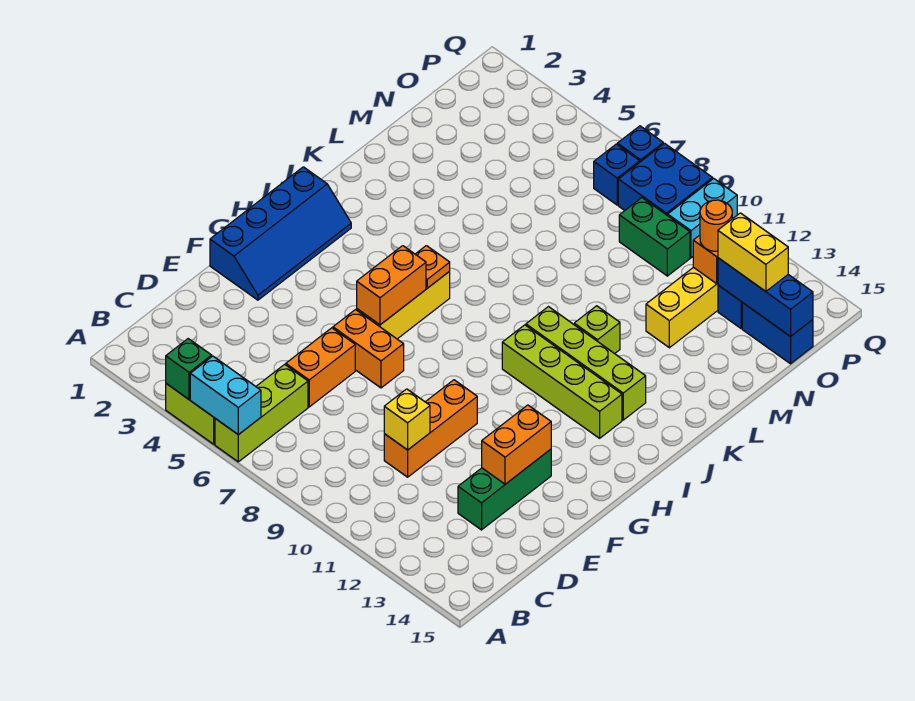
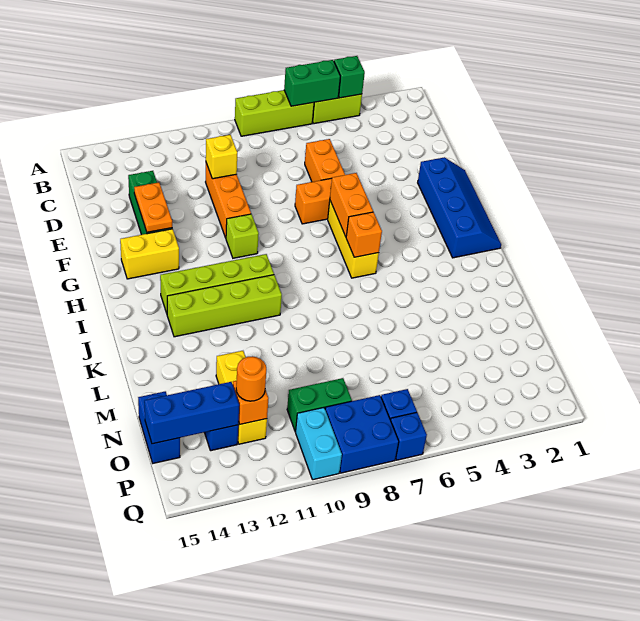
cyan brick A5:A6 level 2 -> green brick A5:A6 level 2
lime brick A6:C6 level 1 -> lime brick A6:A8 level 1
orange brick E13:F13 level 2 -> orange plate E13:F13 level 2
blue slope F1:I2 level 1 top 1 -> blue slope F1:I2 level 1 top 2
orange plate I6 level 2 -> orange brick I6 level 2
lime brick K11 level 1 -> lime brick G10 level 1
yellow brick O13:O14 level 3 -> yellow brick G13:G14 level 1
blue brick O14:O15 level 1 -> blue brick N15:O15 level 1

